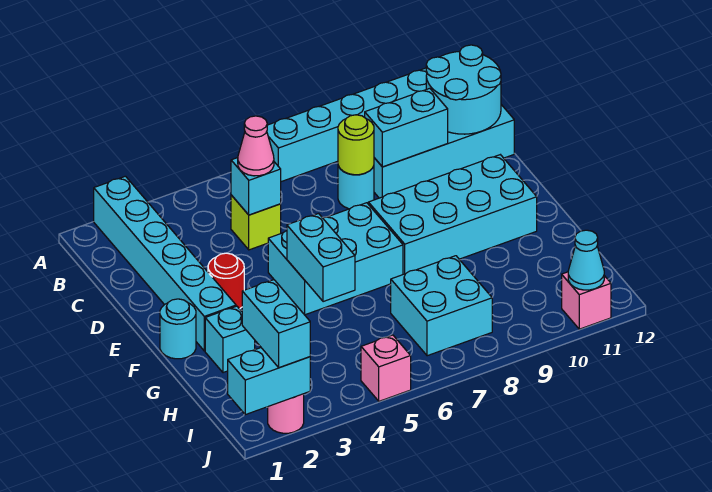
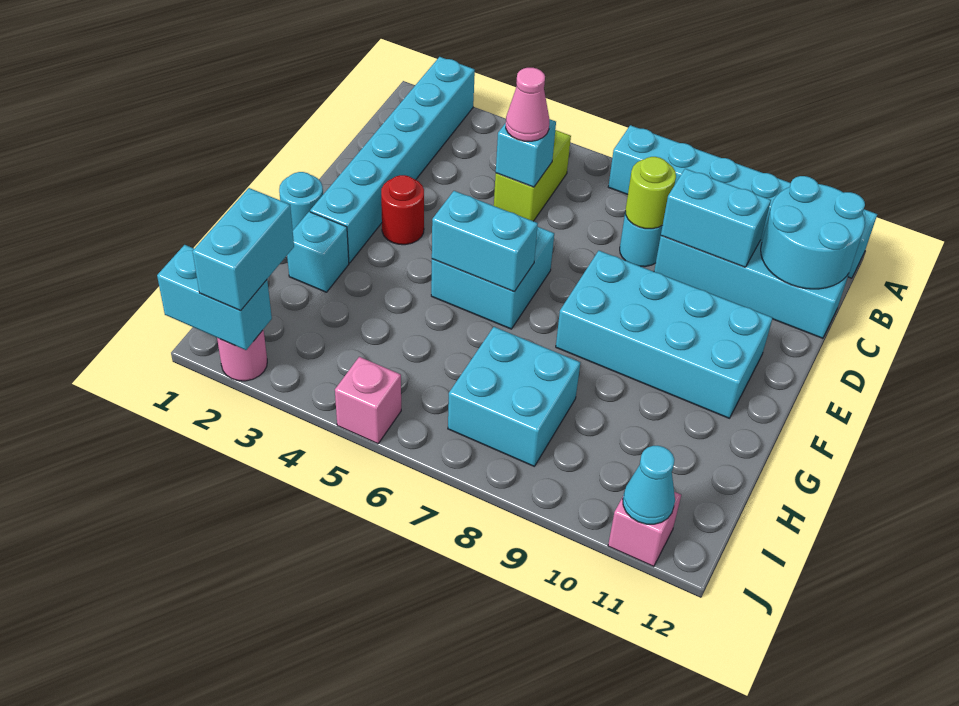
lime brick C5 level 1 -> lime brick B5:C5 level 1
cyan brick E5:F7 level 1 -> cyan brick E5:F6 level 1
cyan brick F5:G5 level 2 -> cyan brick F5:F6 level 2

